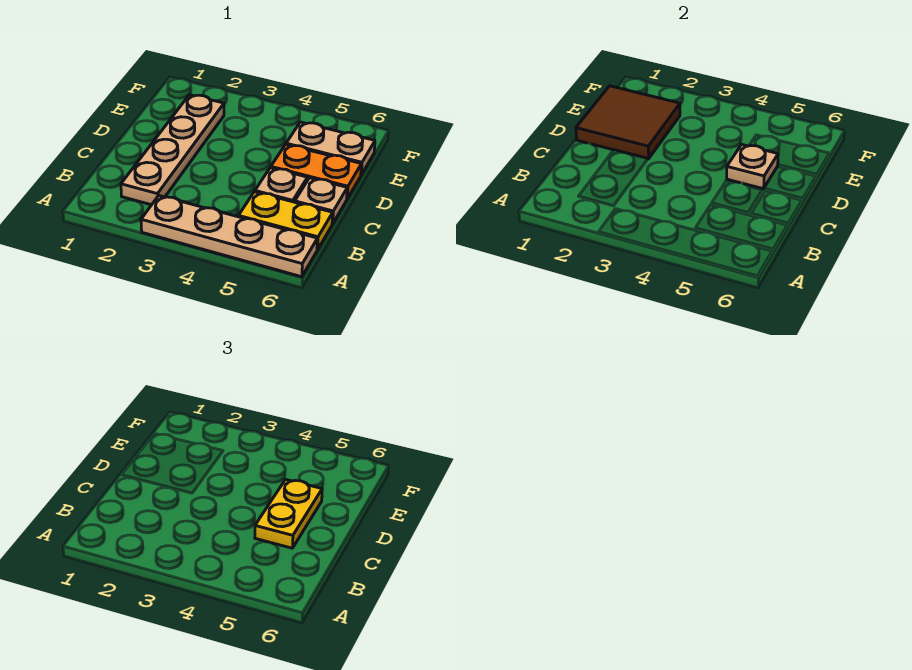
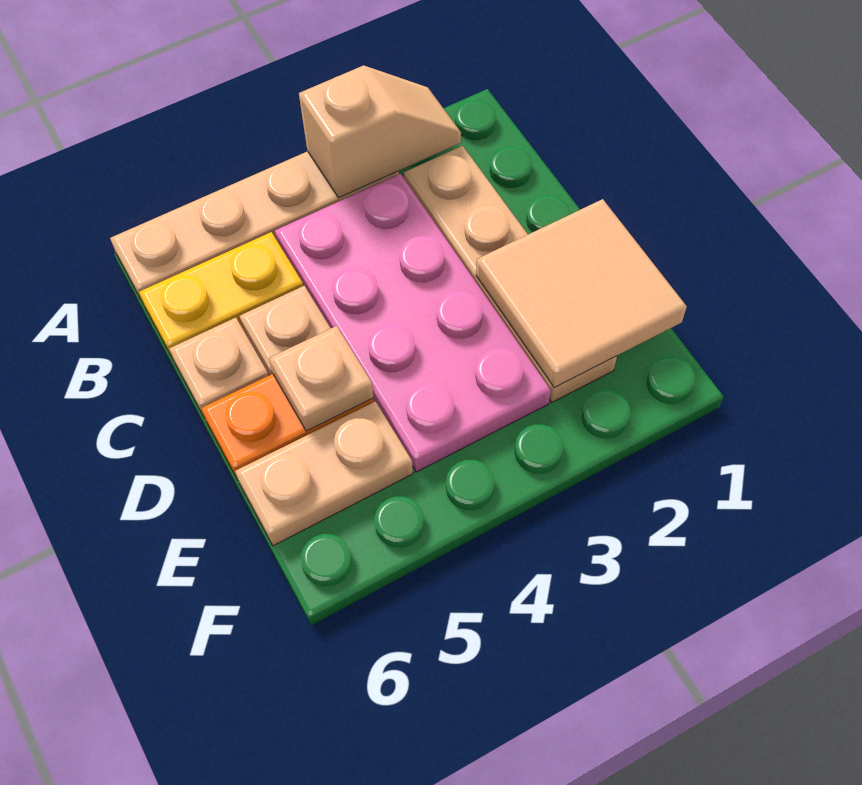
none -> tan slope A2:A3 level 2 top 3
none -> pink plate B3:E4 level 1
yellow plate C5:D5 level 3 -> none
brown tile D1:E2 level 2 -> tan tile D1:E2 level 2

